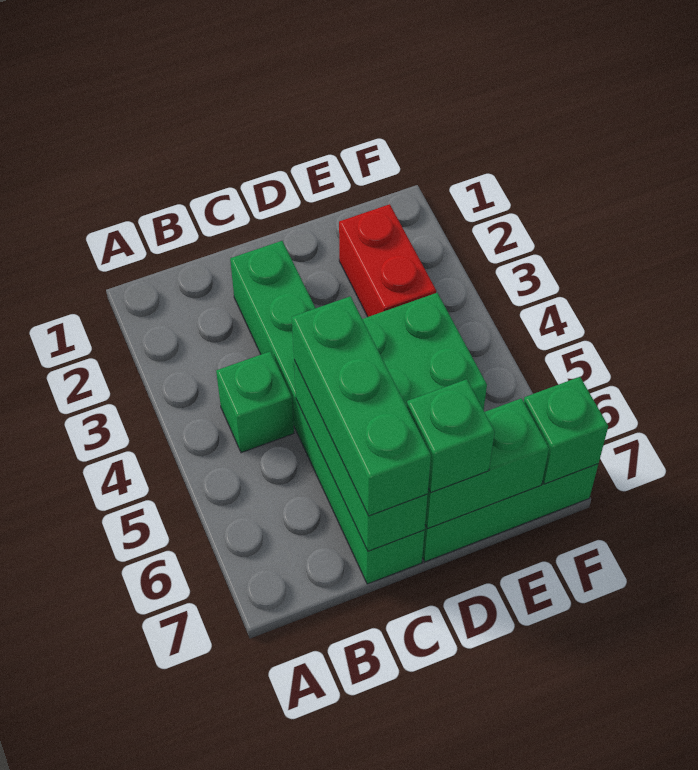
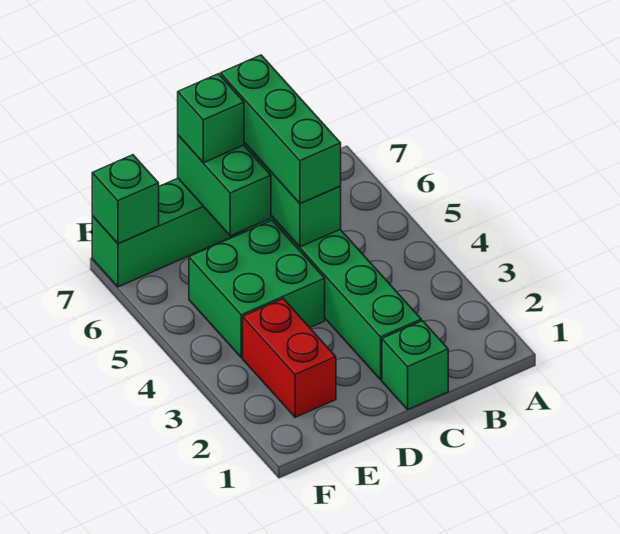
green brick B4 level 1 -> green brick C1 level 1
green brick D7:E7 level 2 -> green brick D6:D7 level 2

